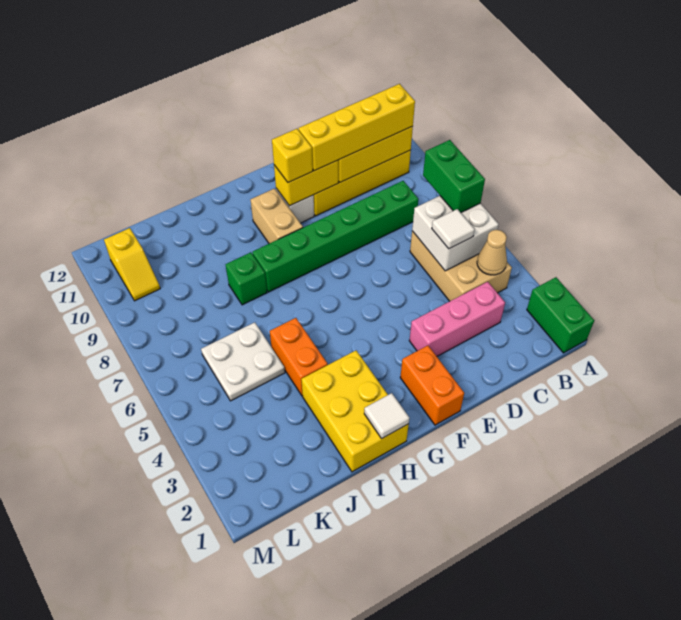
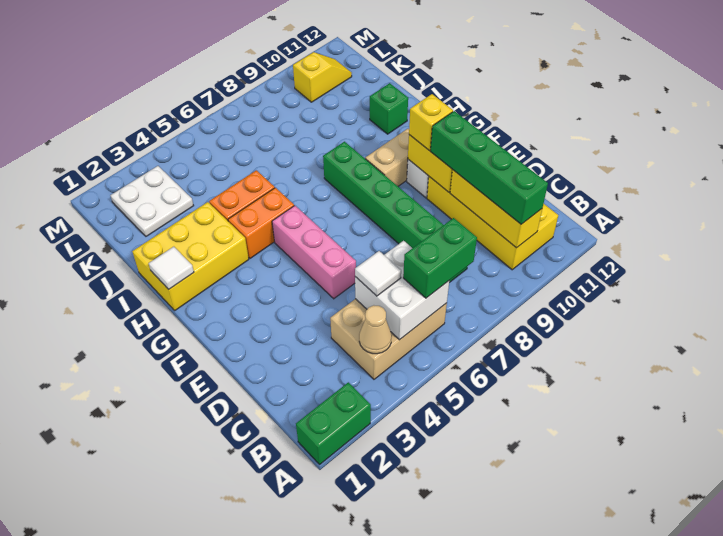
yellow brick B10:E10 level 3 -> green brick B10:E10 level 3
pink brick C3:E3 level 1 -> pink brick E5:G5 level 1
orange brick F1:F2 level 1 -> orange brick H4:H5 level 1
green brick I8 level 1 -> green brick I11 level 1
white plate J5:K6 level 1 -> white plate K2:L3 level 1
yellow slope L10:L11 level 1 top 11 -> yellow slope L10:L11 level 1 top 10

